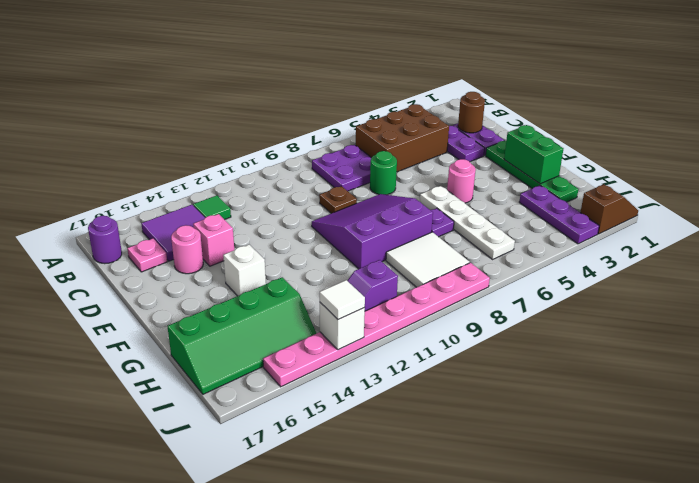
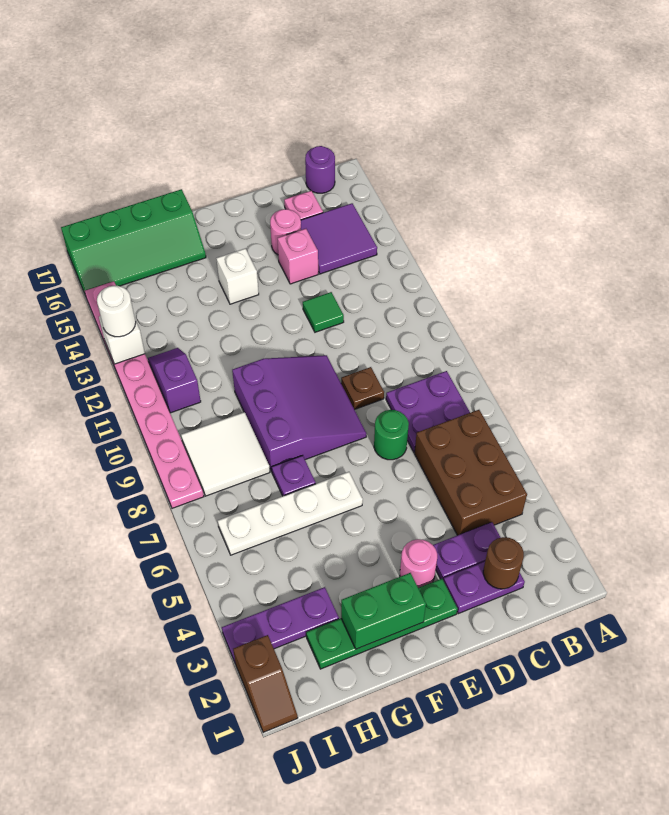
green tile B13 level 1 -> green tile D12 level 1
pink round brick F5 level 1 -> pink round brick E3 level 1
green slope H14:I17 level 1 top H -> green slope G16:J17 level 1 top 17
white tile J13 level 3 -> white round brick J13 level 3

